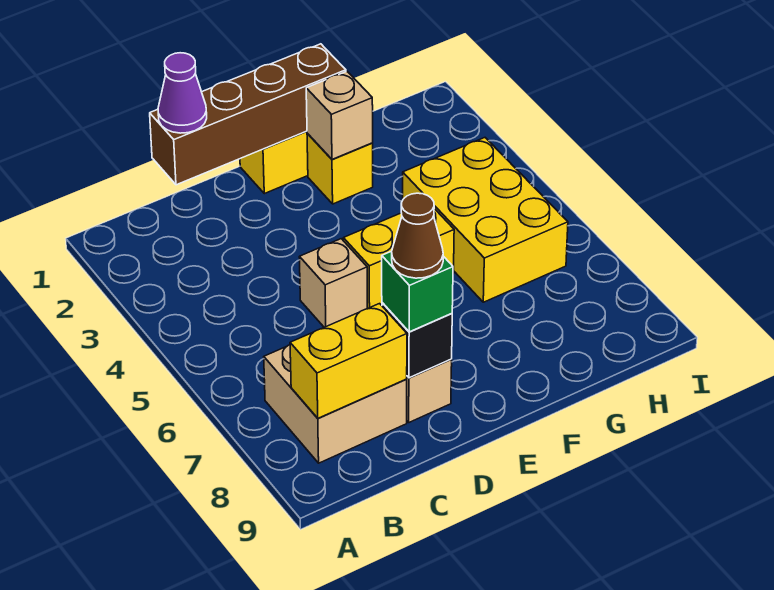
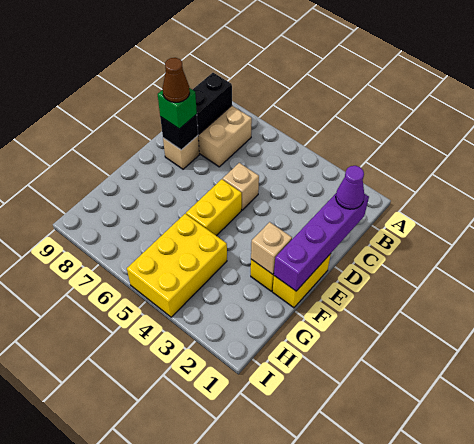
yellow brick B8:C8 level 2 -> black brick B8:C8 level 2
brown brick C1:F1 level 2 -> purple brick C1:F1 level 2
yellow brick G4:H6 level 1 -> yellow brick G4:I5 level 1

